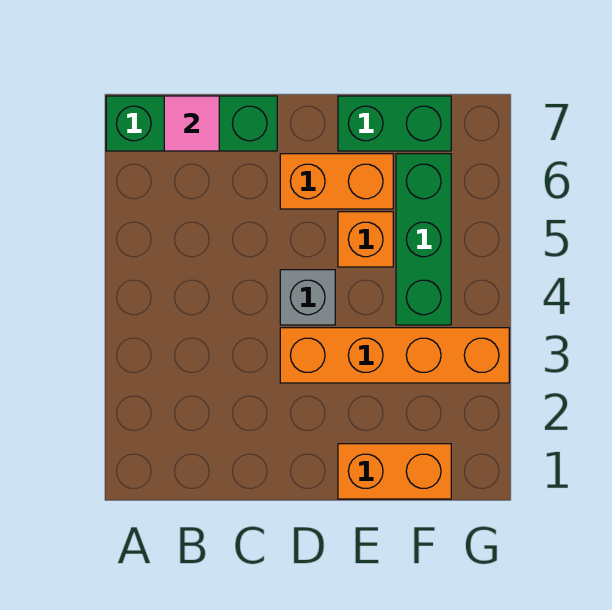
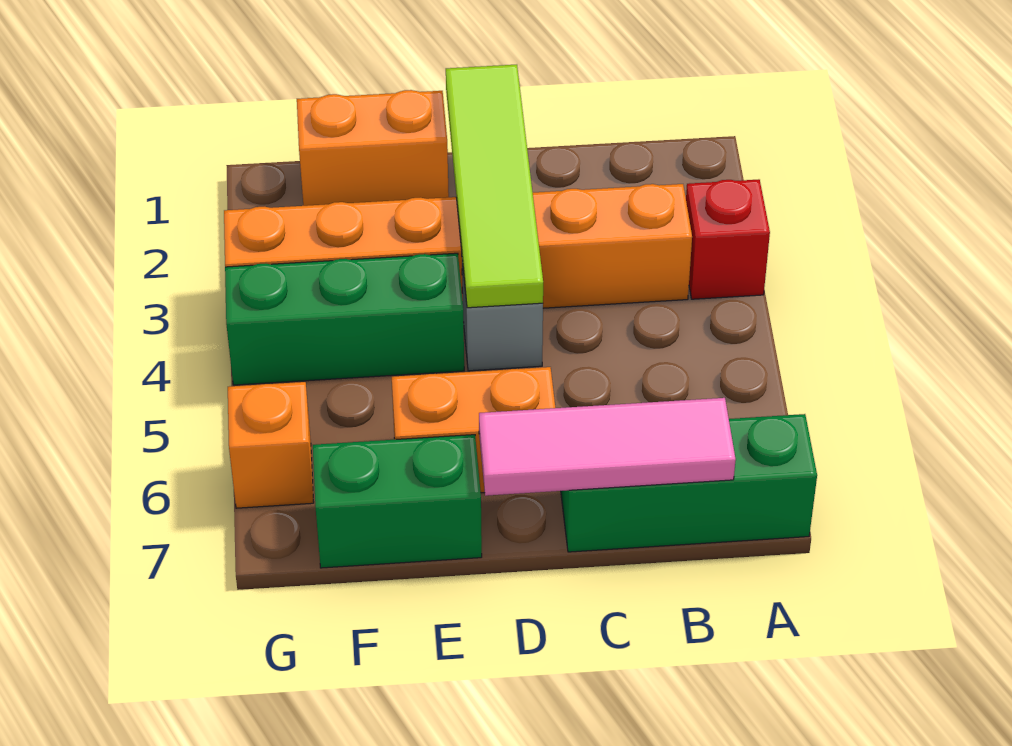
none -> red brick A3 level 1
pink tile B7 level 2 -> pink tile B7:D7 level 2
none -> lime tile D1:D4 level 2
orange brick D3:G3 level 1 -> orange brick B3:G3 level 1
orange brick E5 level 1 -> orange brick G6 level 1
green brick F4:F6 level 1 -> green brick E4:G4 level 1

